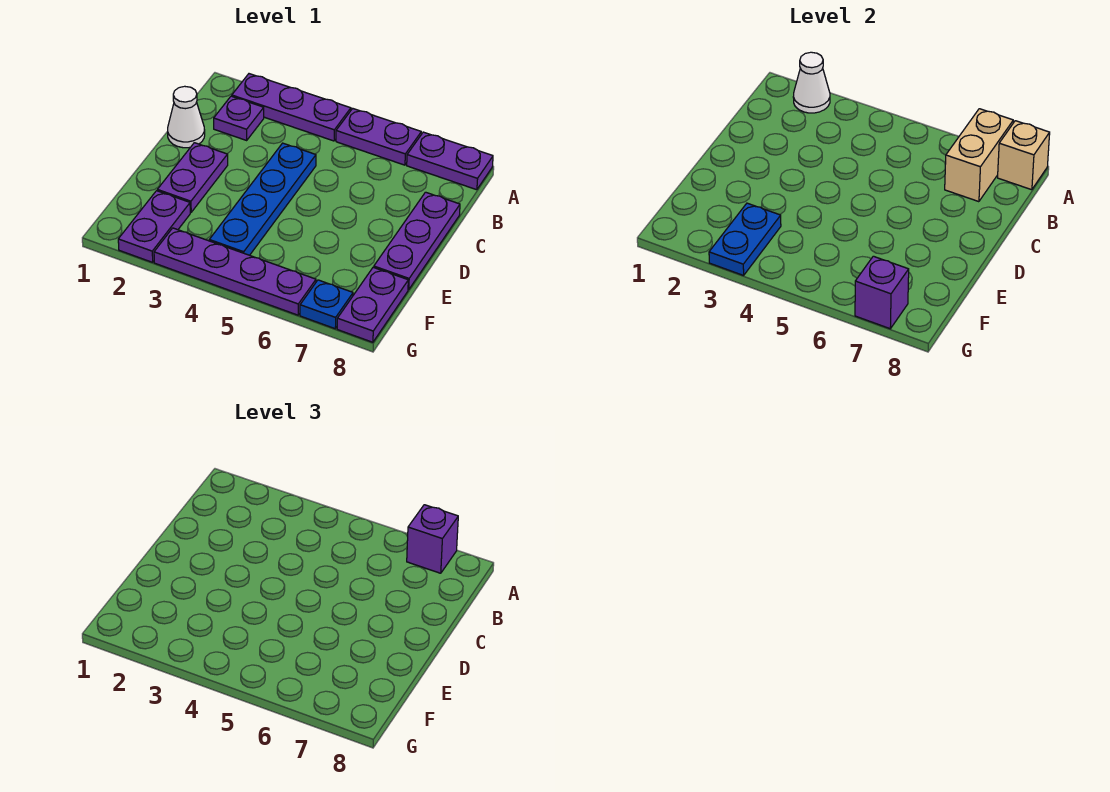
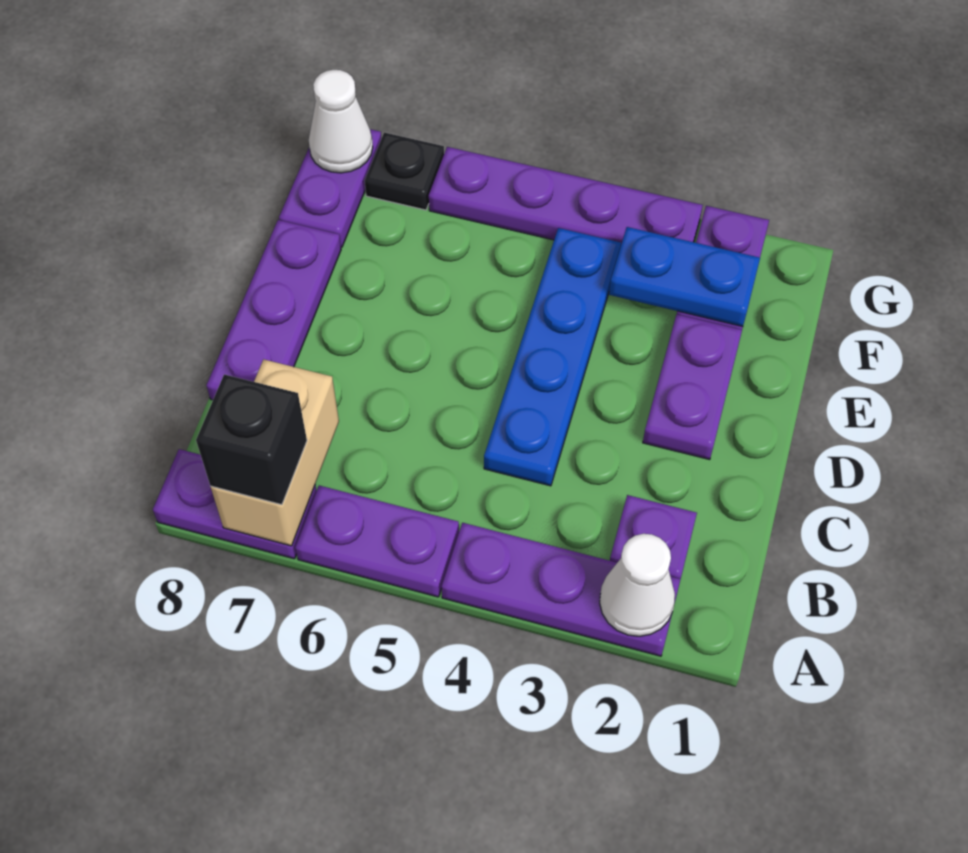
purple brick A7 level 3 -> black brick A7 level 3
tan brick A8 level 2 -> none
white cone C1 level 1 -> white cone G8 level 2
blue plate F3:G3 level 2 -> blue plate F2:F3 level 2
blue plate G7 level 1 -> black plate G7 level 1
purple brick G7 level 2 -> none

